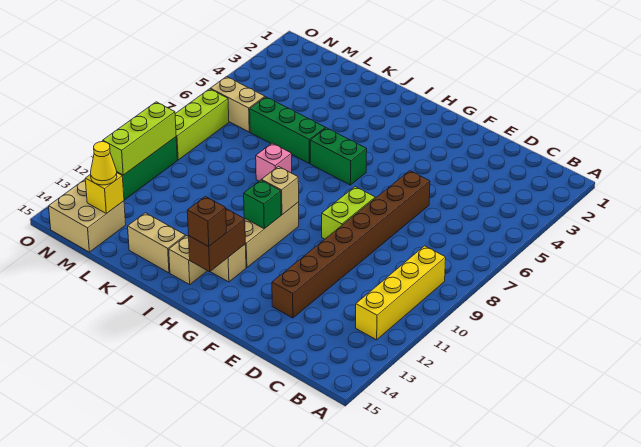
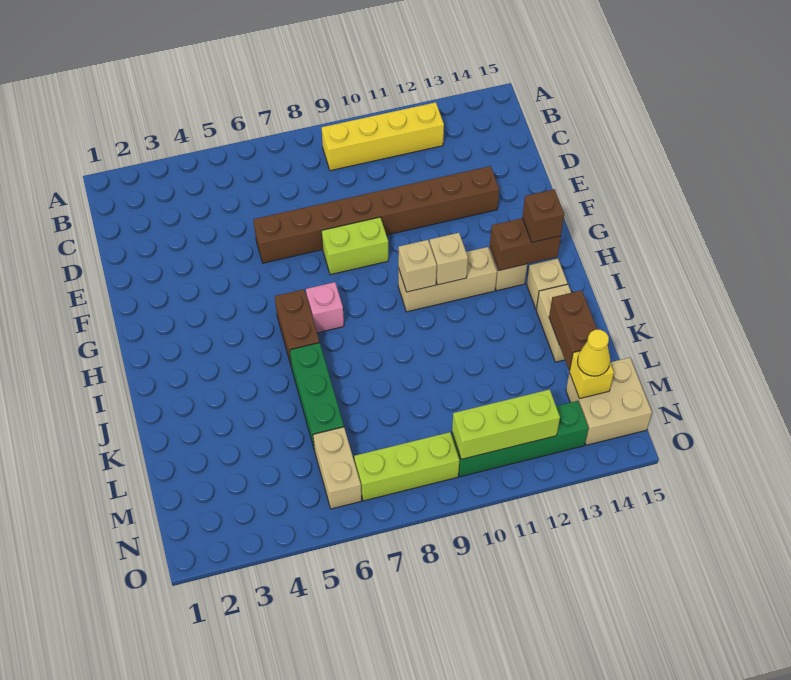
green brick H6:I6 level 1 -> brown brick H6:I6 level 1
green brick H11 level 2 -> tan brick H11 level 2
pink brick J8 level 1 -> pink brick H7 level 1
none -> brown brick K14:L14 level 2

